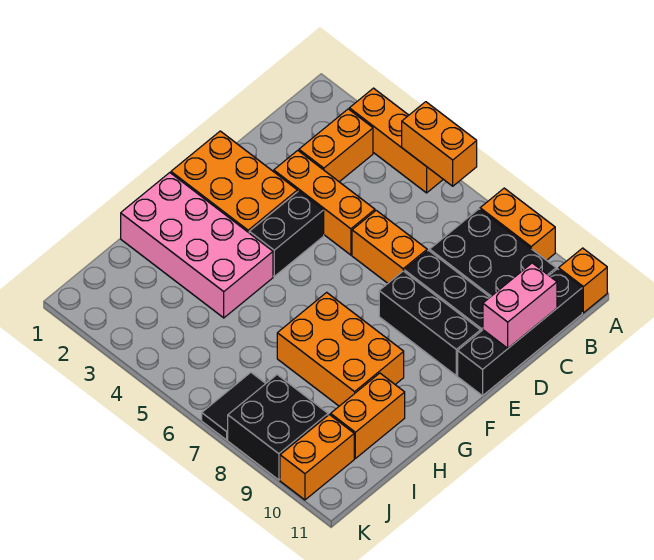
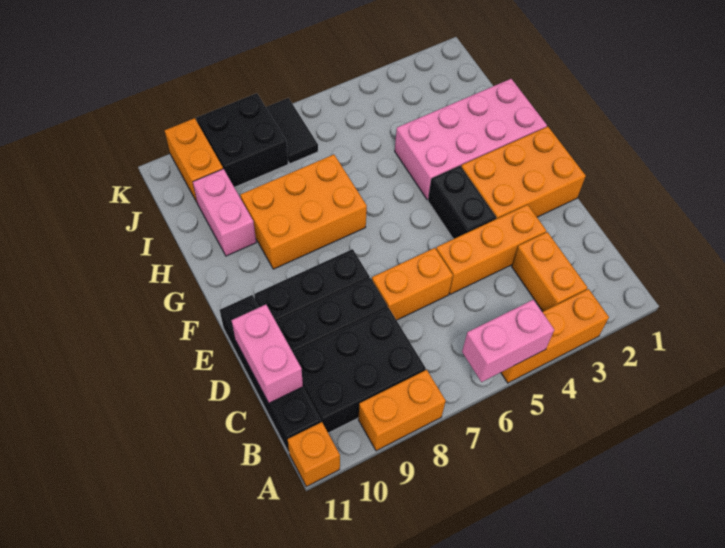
orange brick A5:A6 level 2 -> pink brick A5:A6 level 2
orange brick H10:I10 level 1 -> pink brick H10:I10 level 1

